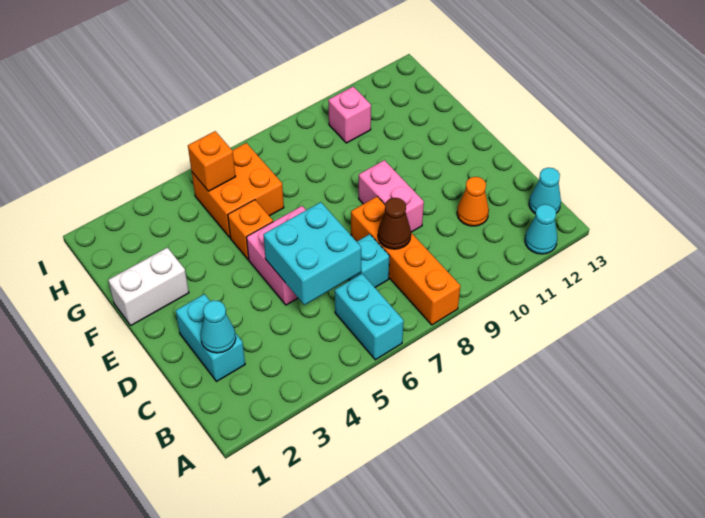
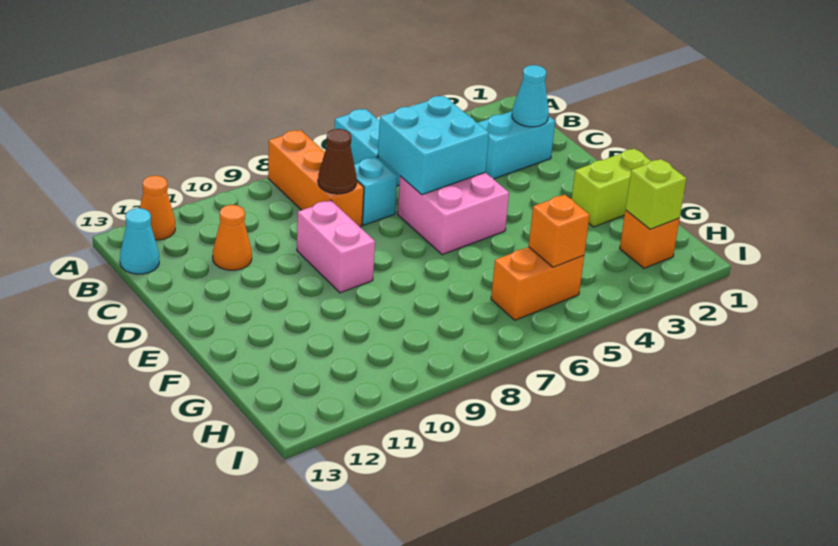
orange brick A8:D8 level 1 -> orange brick A8:C8 level 1
cyan cone A12 level 1 -> orange cone A12 level 1
cyan brick C2:D2 level 1 -> cyan brick C2:C3 level 1
white brick F1:F2 level 1 -> lime brick F1:F2 level 1
orange brick F5 level 1 -> orange brick H2 level 1
orange brick G5:H6 level 1 -> orange brick H5:H6 level 1
none -> lime brick H2 level 2
pink brick H10 level 1 -> none

